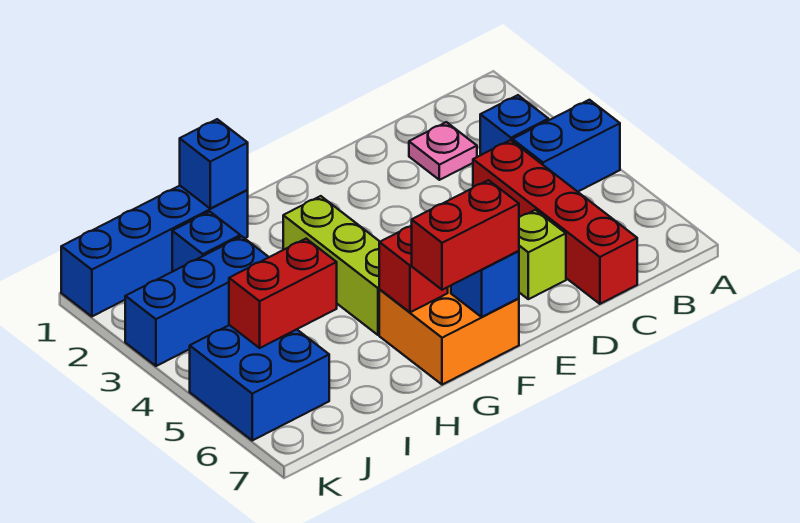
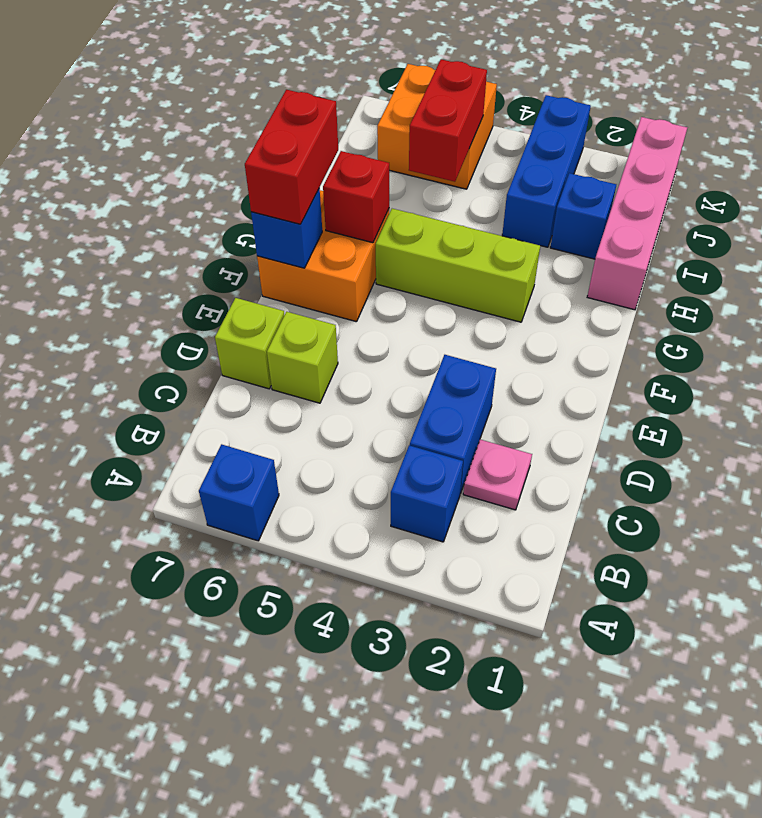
blue brick A4:B4 level 1 -> blue brick C3:D3 level 1
red brick C4:C7 level 1 -> none
none -> lime brick D7 level 1
blue brick H1:K1 level 1 -> pink brick H1:K1 level 1
blue brick H1 level 2 -> blue brick A6 level 1
blue brick J5:K6 level 1 -> orange brick J5:K6 level 1

